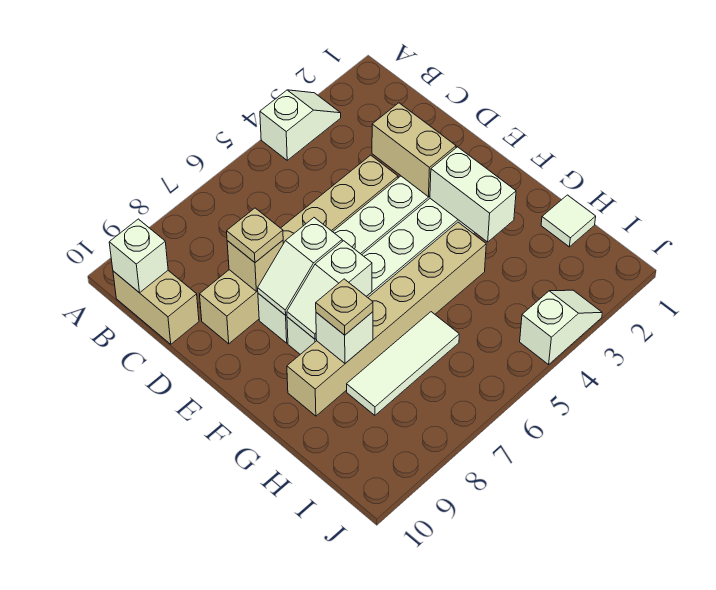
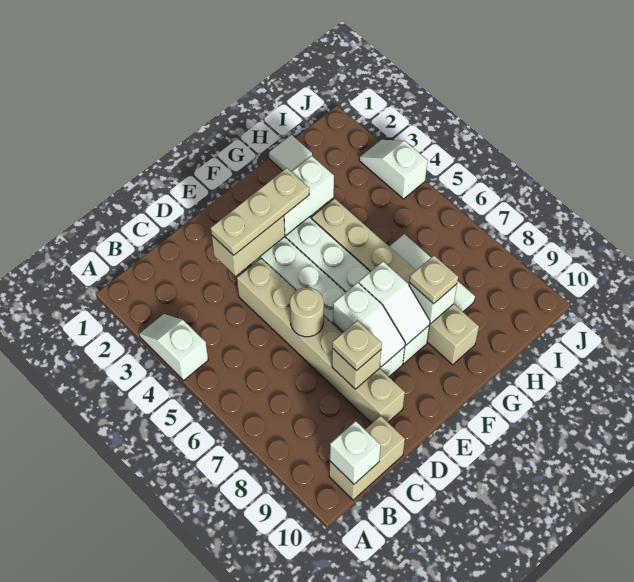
none -> tan plate D3:F3 level 3
none -> tan round brick D6 level 2

